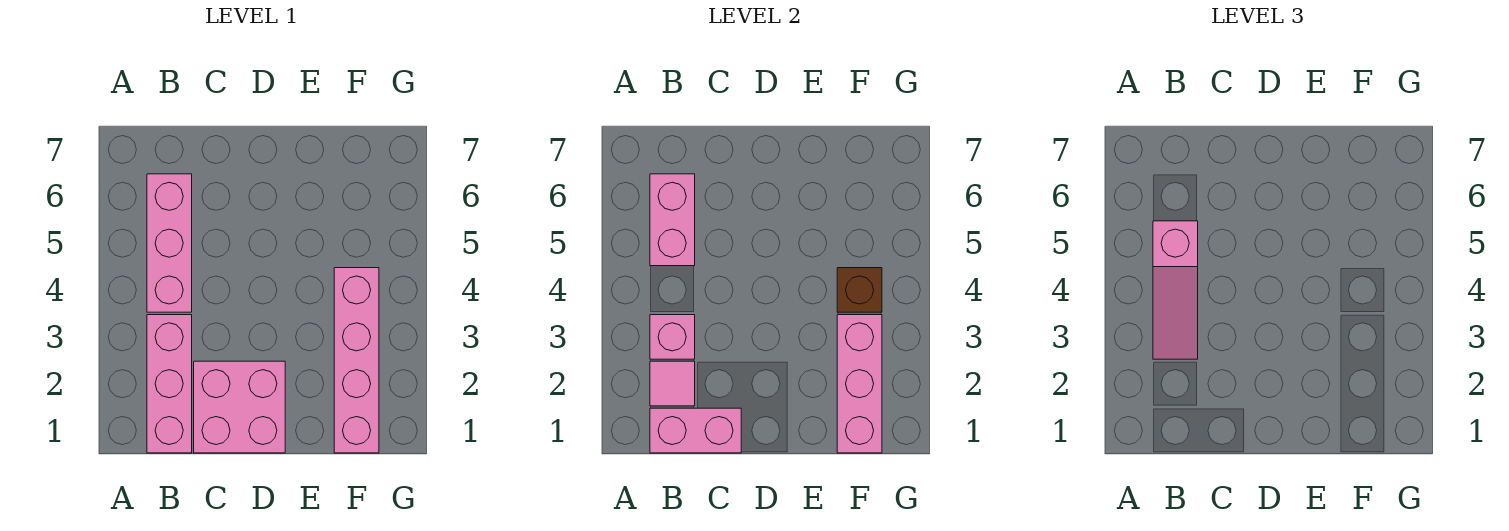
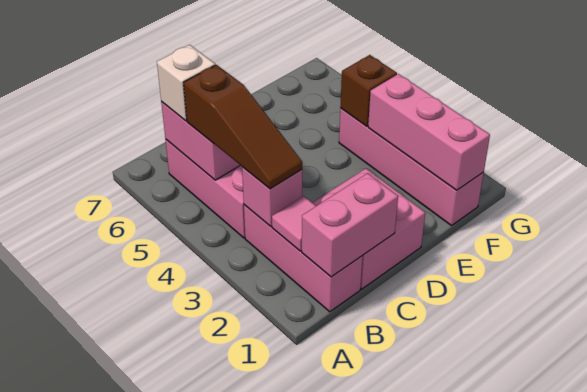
pink slope B3:B5 level 3 top 5 -> brown slope B3:B5 level 3 top 5
none -> white brick B6 level 3

